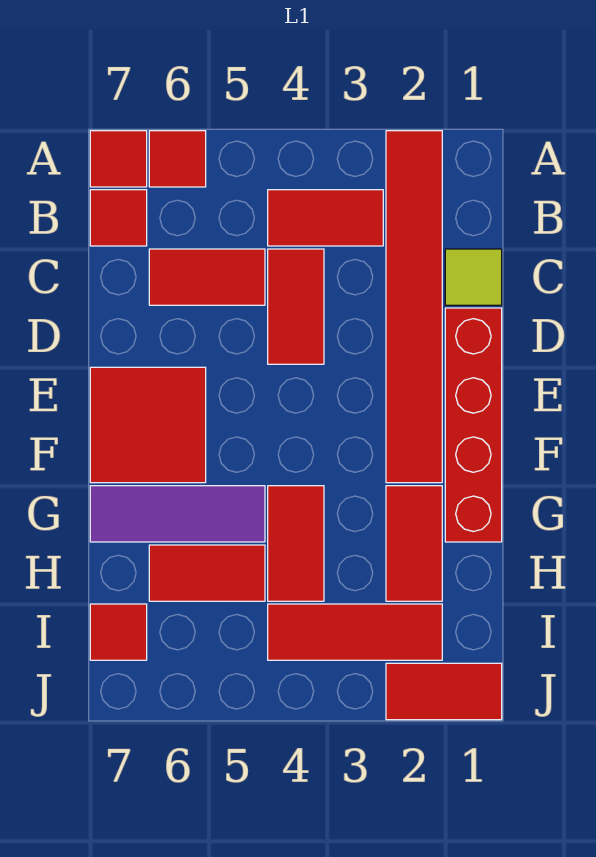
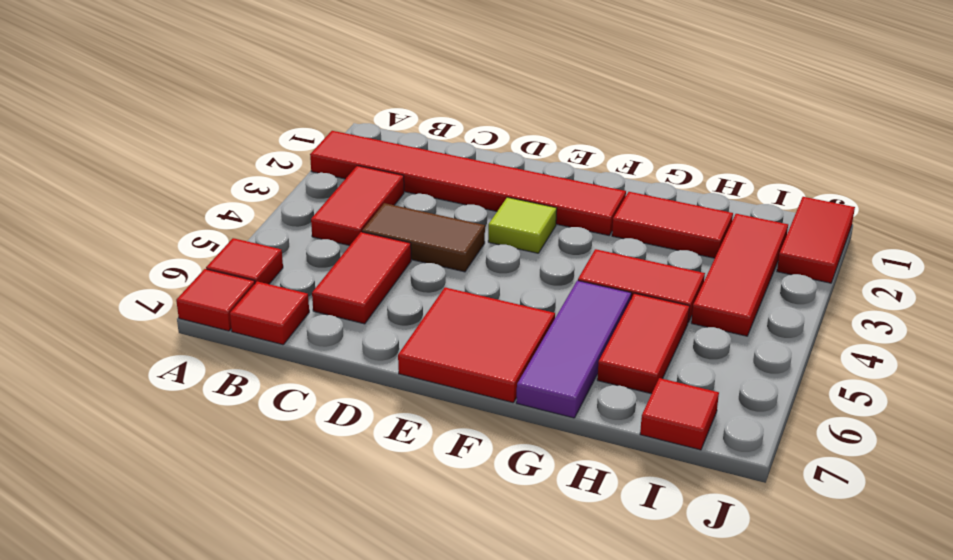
lime tile C1 level 1 -> lime tile E3 level 1
red tile C4:D4 level 1 -> brown tile C4:D4 level 1
red brick D1:G1 level 1 -> none

